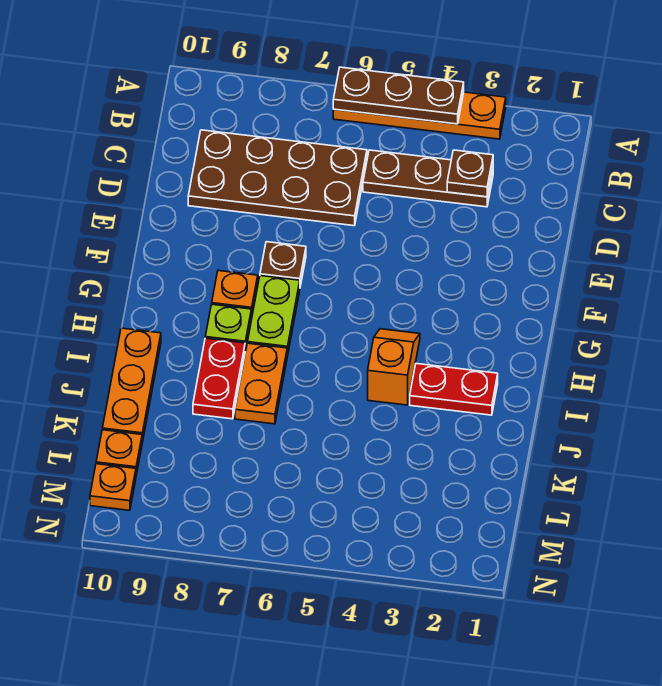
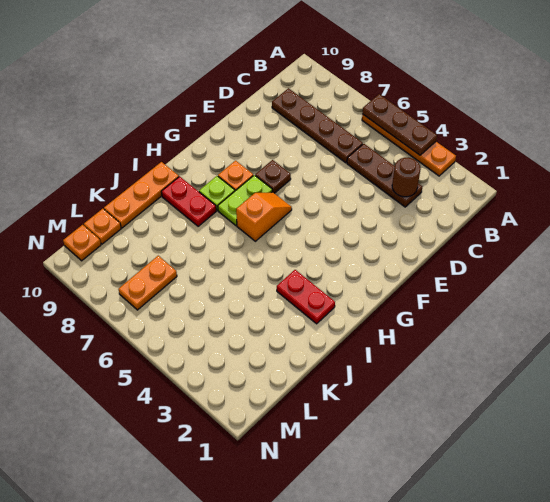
brown plate C3 level 2 -> brown round brick C3 level 2
brown plate C6:D9 level 1 -> brown plate C6:C9 level 1
orange slope H4:I4 level 1 top I -> orange slope G6:H6 level 1 top H
orange plate I7:J7 level 1 -> orange plate L7:M7 level 1
red plate I8:J8 level 1 -> red plate I8:I9 level 1

